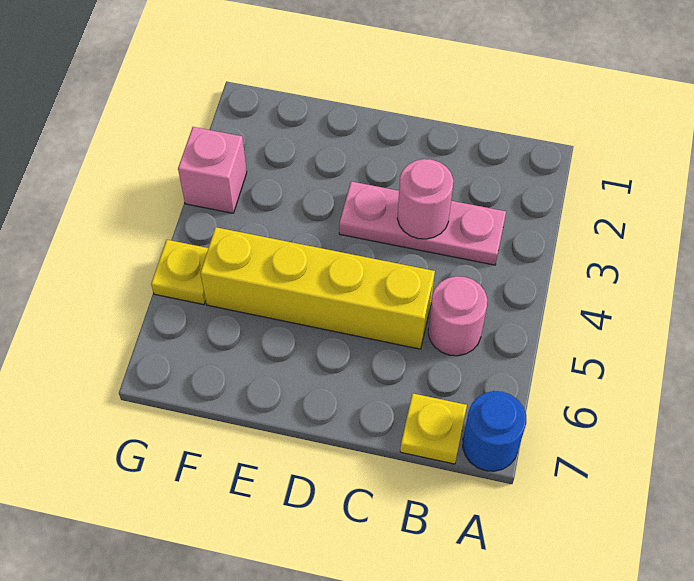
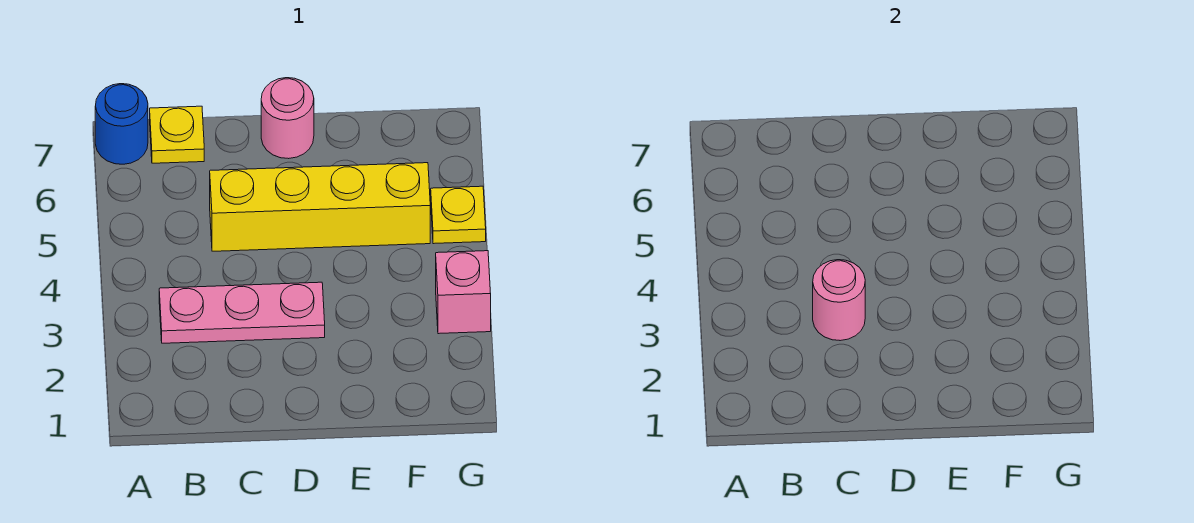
pink round brick B5 level 1 -> pink round brick D7 level 1

